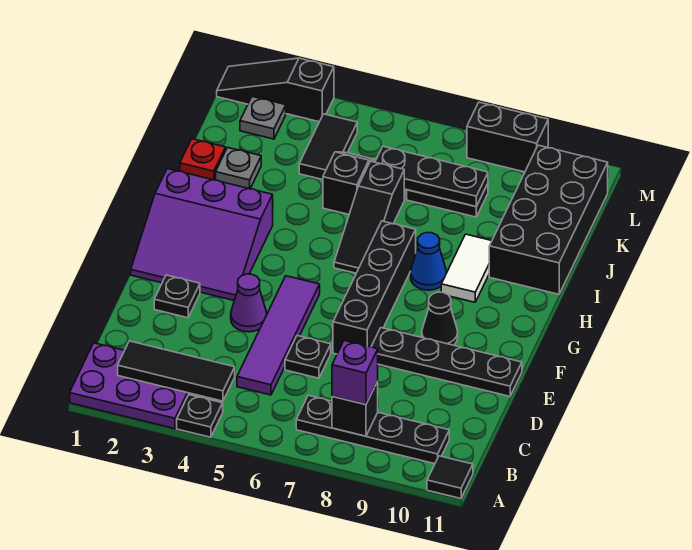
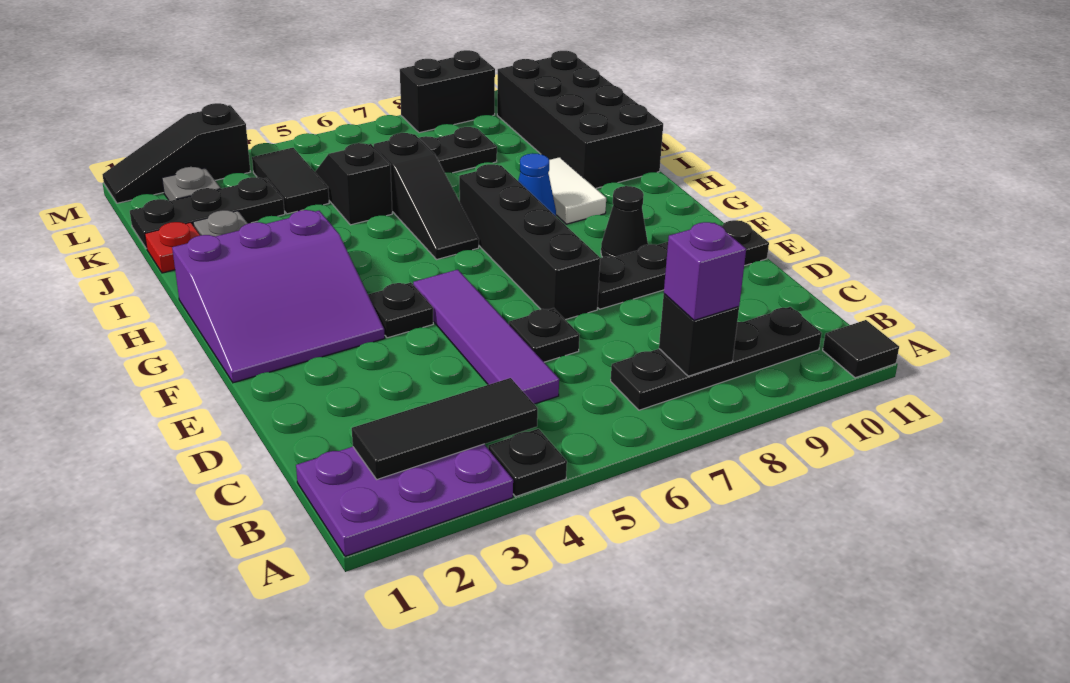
black plate E2 level 1 -> black plate F4 level 1
purple cone E4 level 1 -> none
black plate K6:K8 level 2 -> black plate K1:K3 level 1

